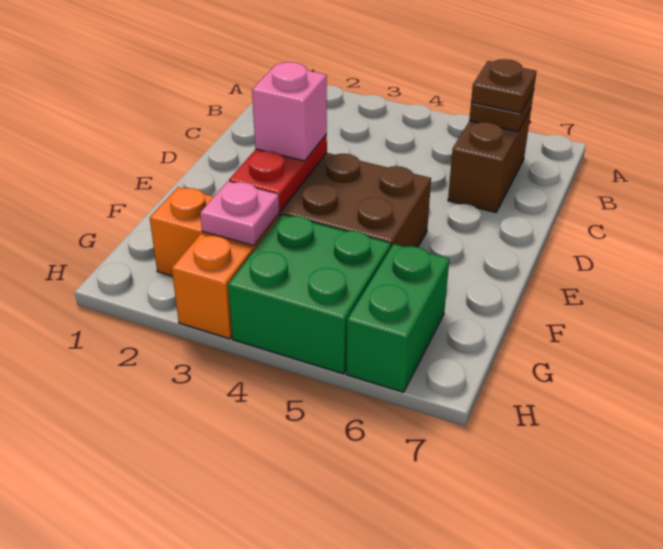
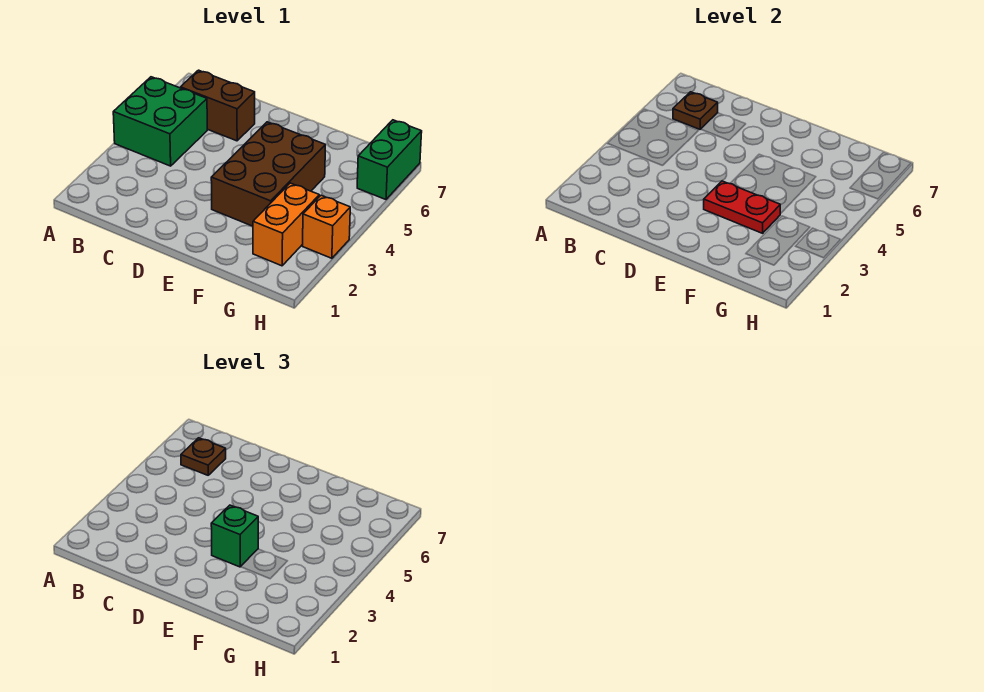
pink brick E3 level 3 -> green brick E3 level 3
pink plate G3 level 2 -> none
green brick G4:H5 level 1 -> green brick A4:B5 level 1
green brick G6:H6 level 1 -> green brick H6:H7 level 1

